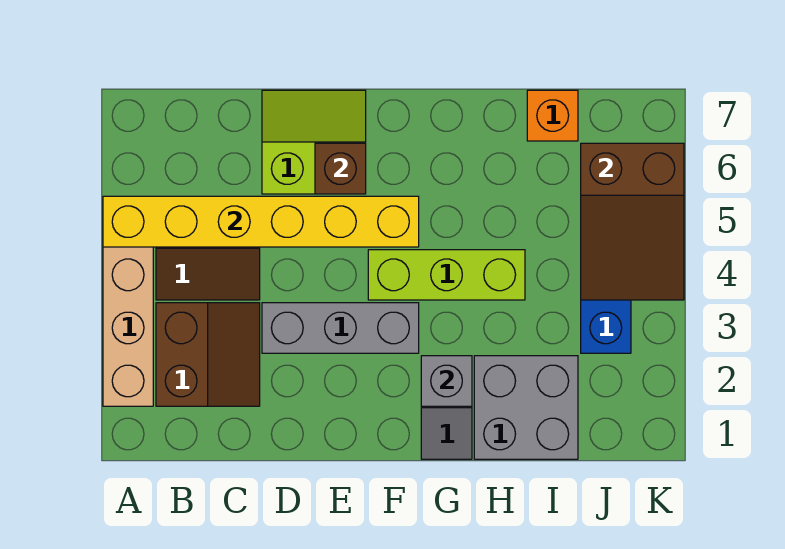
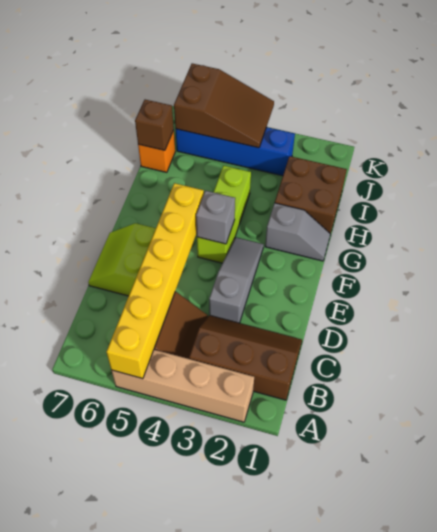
brown slope B2:C3 level 1 top B -> brown slope B1:C3 level 1 top B
grey brick D3:F3 level 1 -> grey slope D3:F3 level 1 top D
brown brick E6 level 2 -> brown brick I7 level 2
grey brick G2 level 2 -> grey brick F4 level 2
grey brick H1:I2 level 1 -> brown brick H1:I2 level 1

